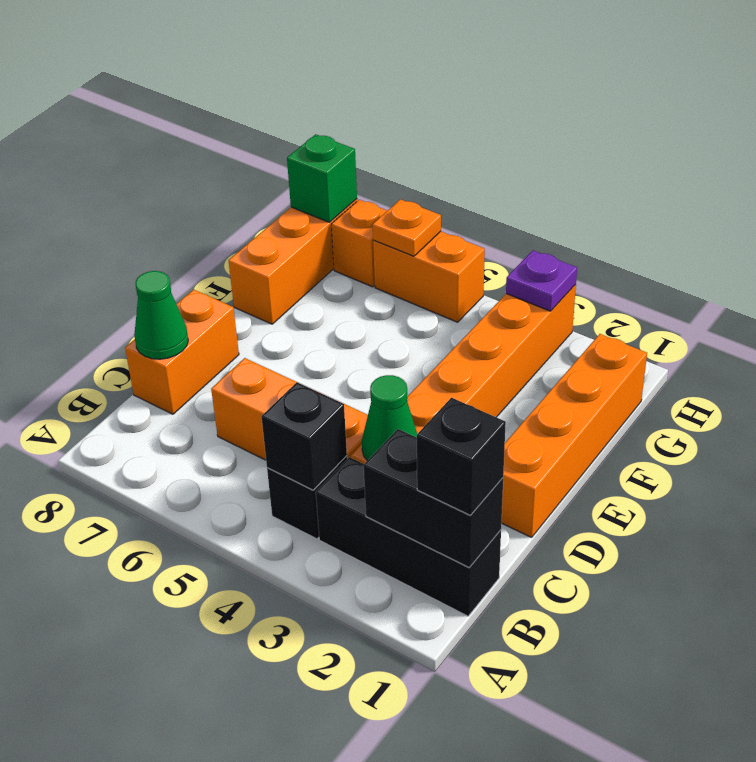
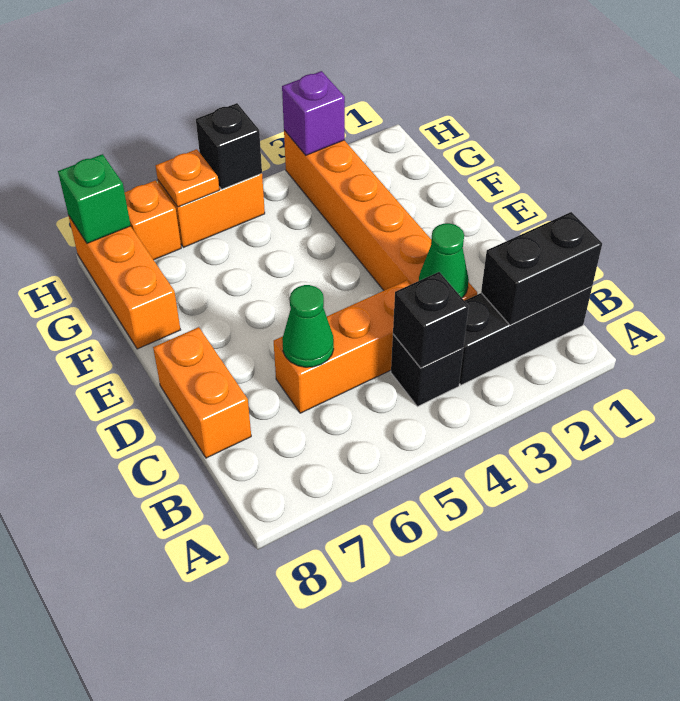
black brick B1 level 3 -> black brick H5 level 2
green cone C8 level 2 -> green cone C6 level 2
orange brick D1:G1 level 1 -> none
purple plate H3 level 2 -> purple brick H3 level 2

